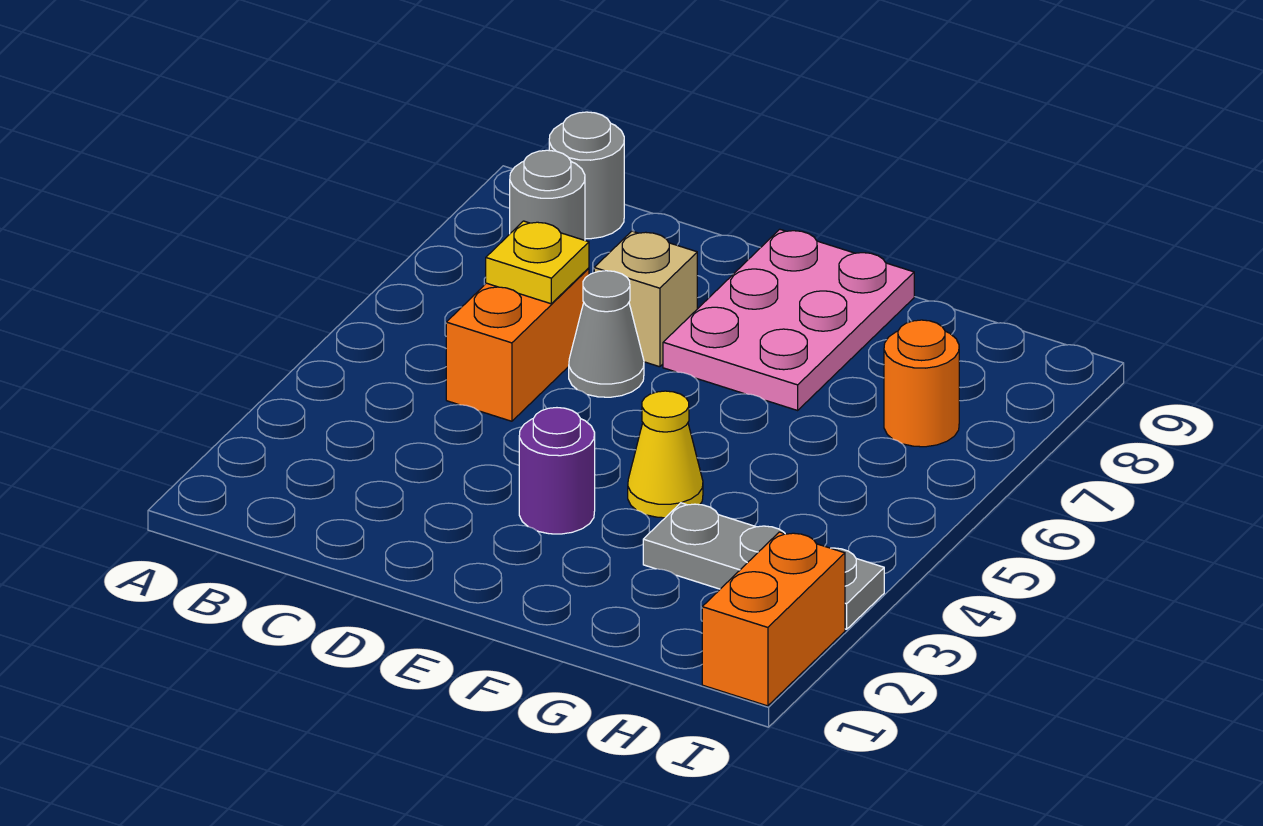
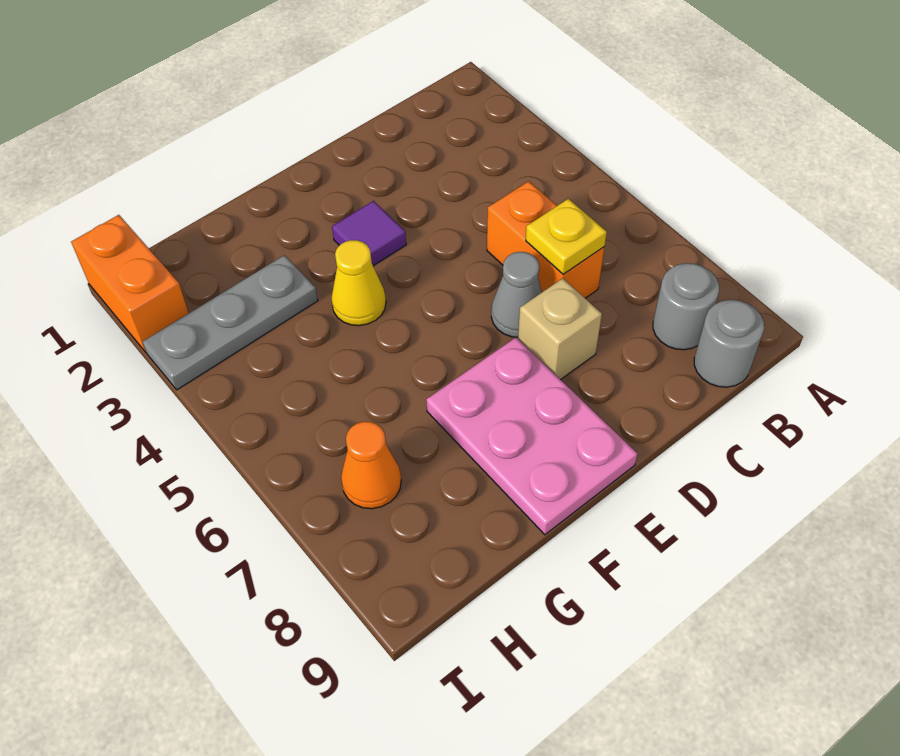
purple round brick E3 level 1 -> purple tile E3 level 1
orange round brick H7 level 1 -> orange cone H7 level 1

